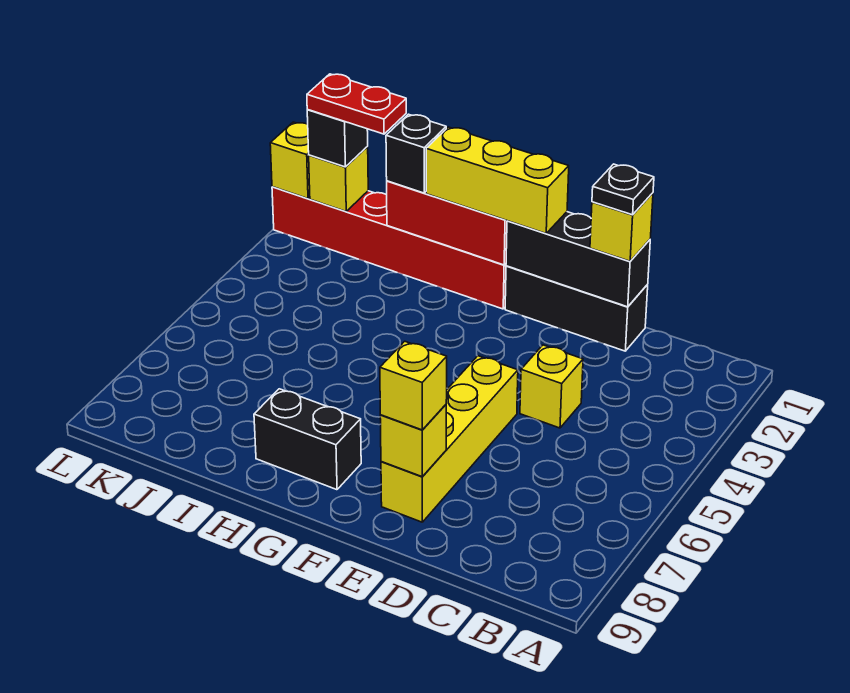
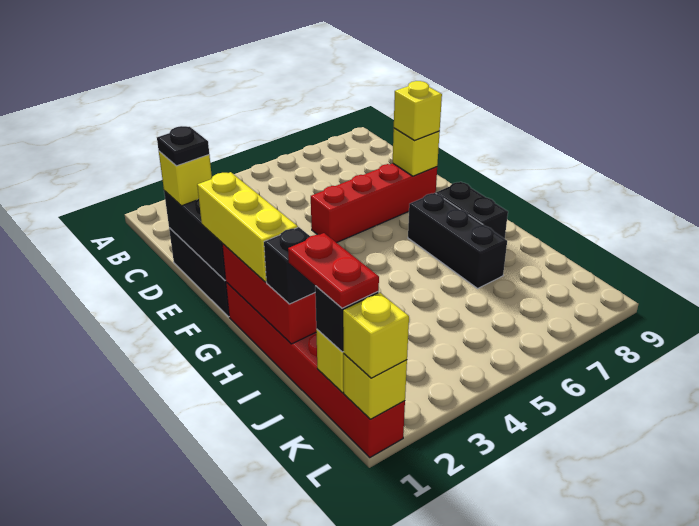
yellow brick D4 level 1 -> yellow brick L1 level 3
yellow brick E5:E8 level 1 -> red brick E5:E8 level 1
none -> black brick G7:I7 level 1

